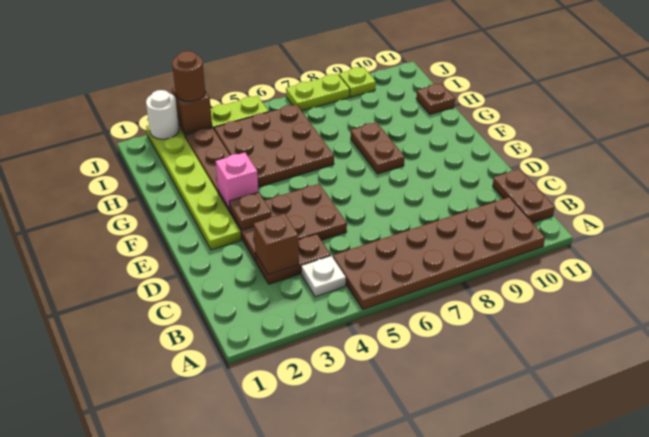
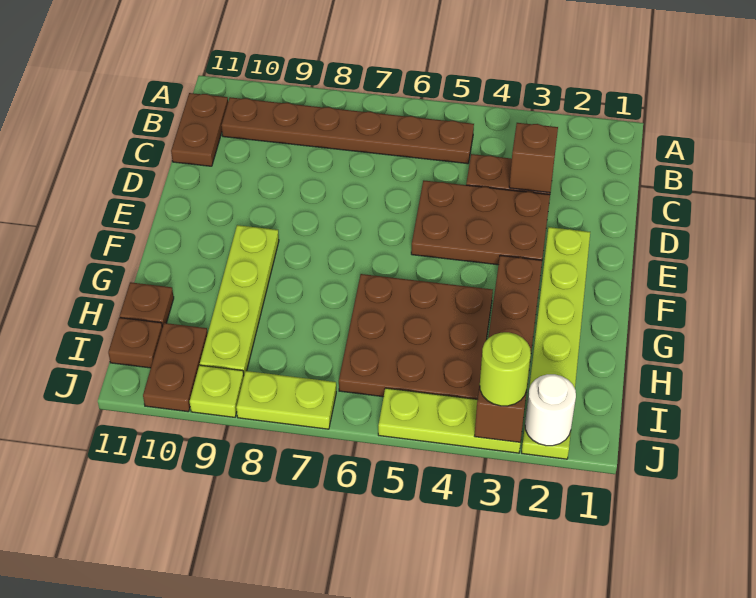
brown plate A5:B10 level 1 -> brown plate B5:B10 level 1
white plate B4 level 1 -> none
brown plate E3 level 2 -> brown plate I11 level 1
pink brick F3 level 2 -> none
brown plate F8:G8 level 1 -> brown plate I10:J10 level 1
none -> lime plate F9:I9 level 1
brown round brick J3 level 3 -> lime round brick J3 level 3

